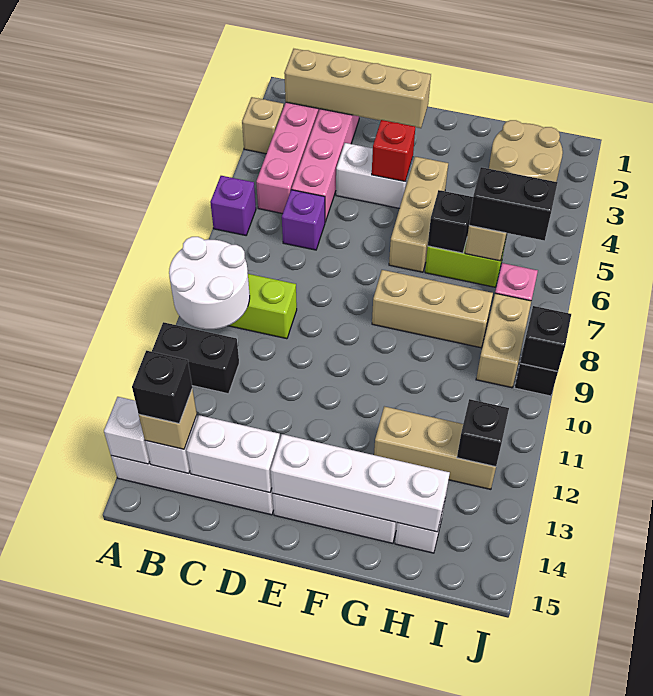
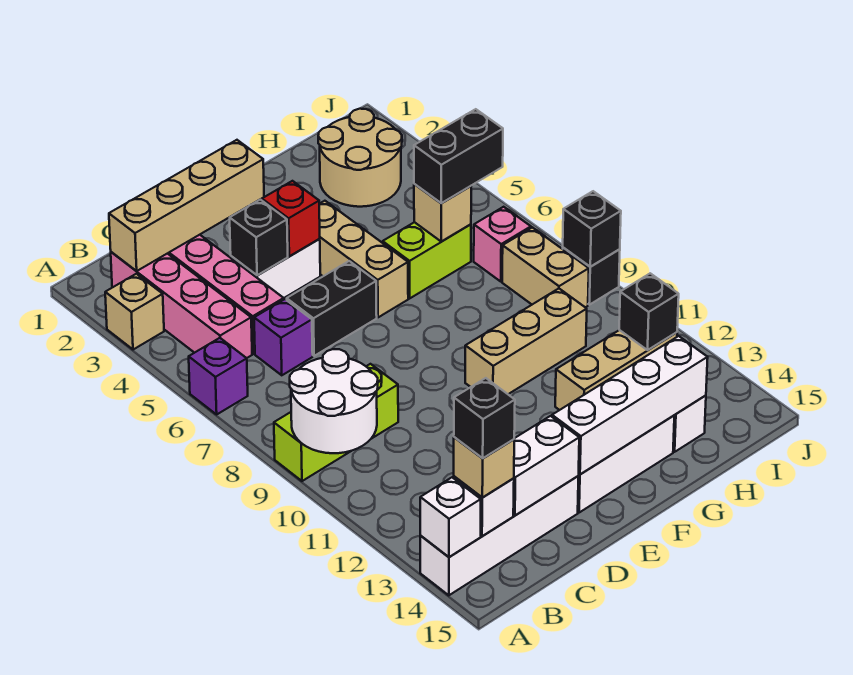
black brick A11:B11 level 1 -> black brick D6:E6 level 1
tan brick F8:H8 level 1 -> tan brick F10:H10 level 1
black brick G6 level 2 -> black brick D4 level 2

